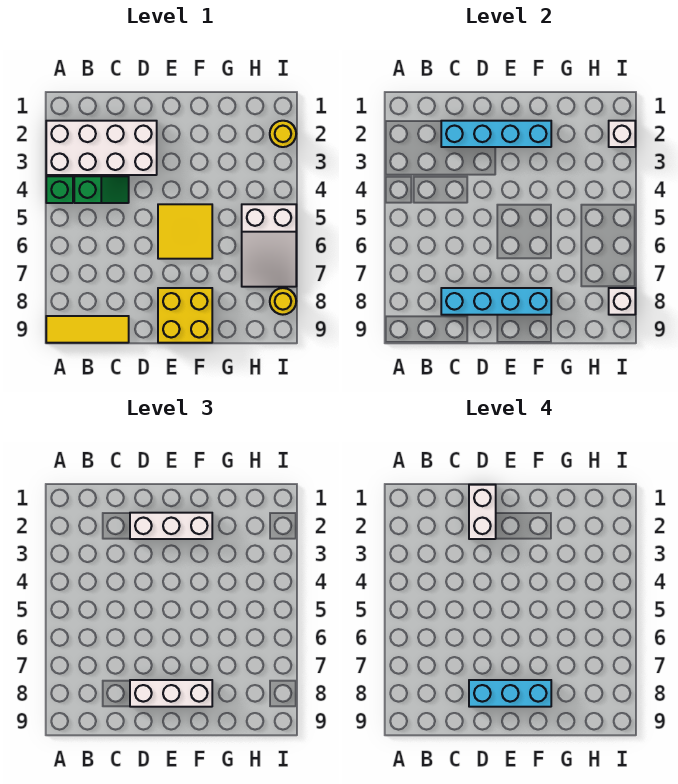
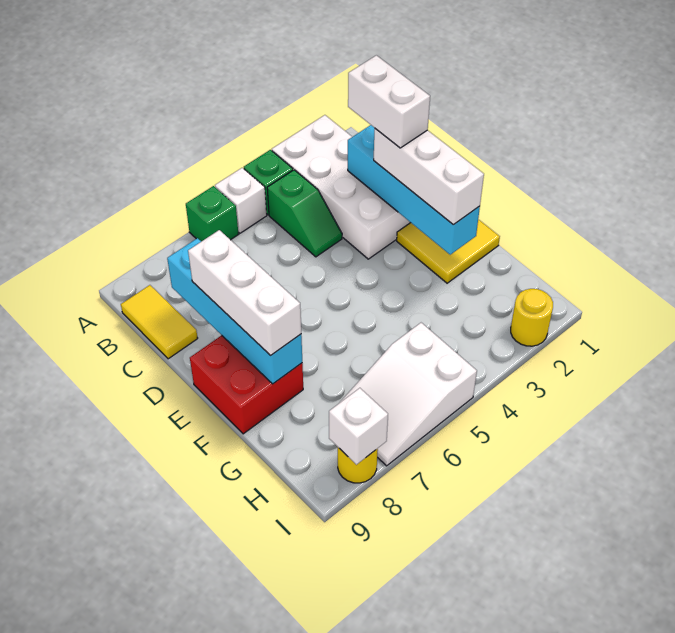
none -> green brick A6 level 1
yellow tile A9:C9 level 1 -> yellow tile B9:C9 level 1
white brick D1:D2 level 4 -> white brick C2:D2 level 4
cyan brick D8:F8 level 4 -> none
yellow tile E5:F6 level 1 -> yellow tile E1:F2 level 1
yellow brick E8:F9 level 1 -> red brick E8:F9 level 1
white brick I2 level 2 -> white brick A5 level 1

